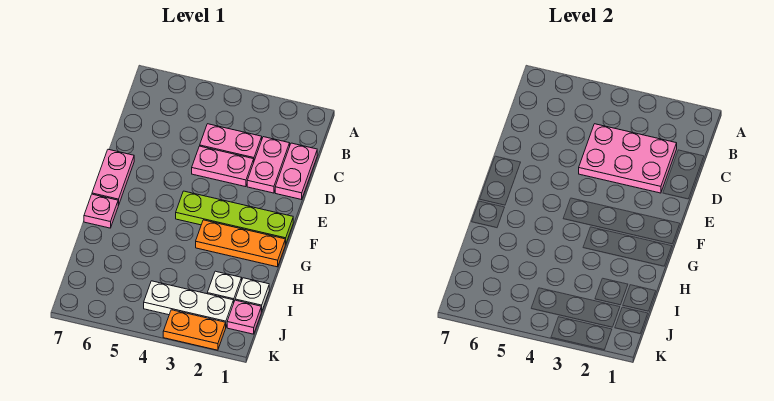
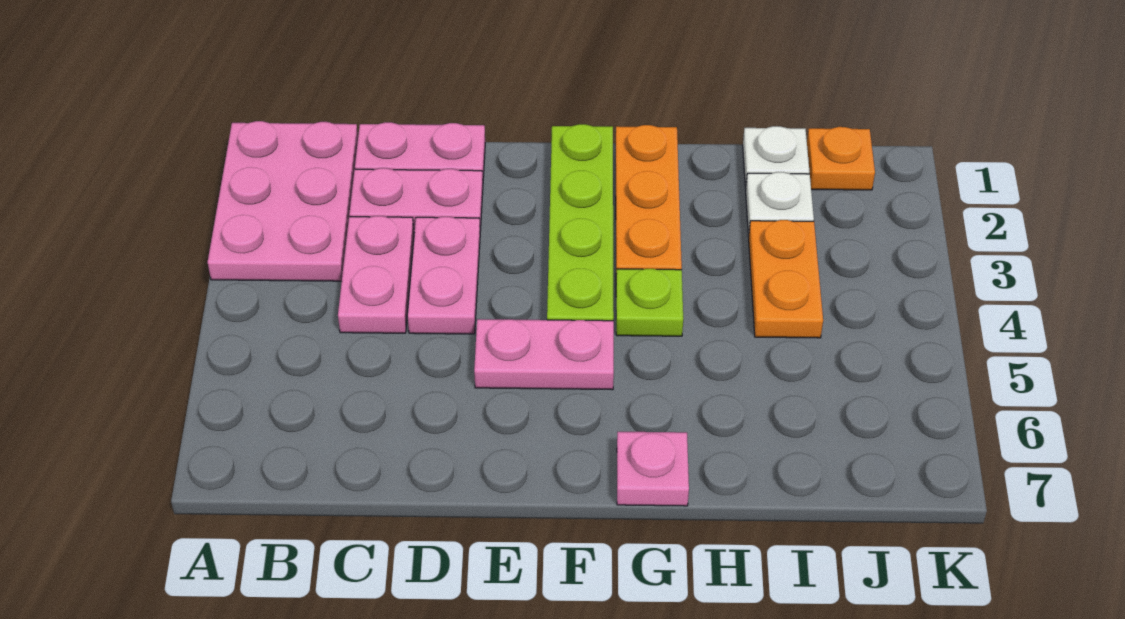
pink plate C2:D4 level 2 -> pink plate A1:B3 level 1
pink plate E7:F7 level 1 -> pink plate E5:F5 level 1
none -> lime plate G4 level 1
pink plate J1 level 1 -> orange plate J1 level 1
white plate J2:J4 level 1 -> none
orange plate K2:K3 level 1 -> orange plate I3:I4 level 1

